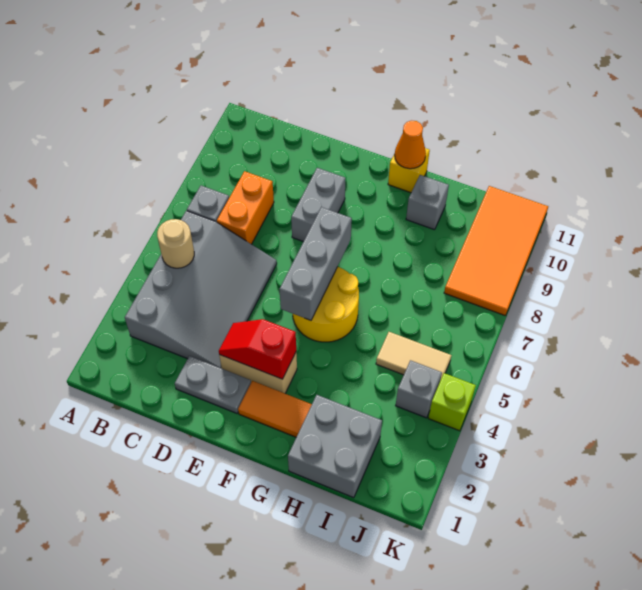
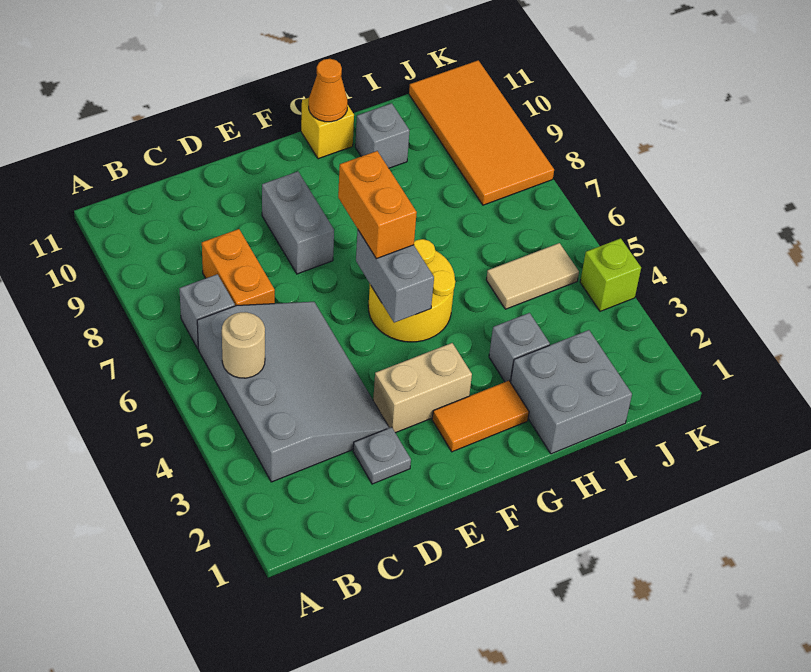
grey plate D2:E2 level 1 -> grey plate D2 level 1
red slope E3:F3 level 2 top F -> none
grey brick F5:F7 level 2 -> grey brick F5:F6 level 2
none -> orange brick F6:F7 level 3
grey brick J4 level 1 -> grey brick H3 level 1

